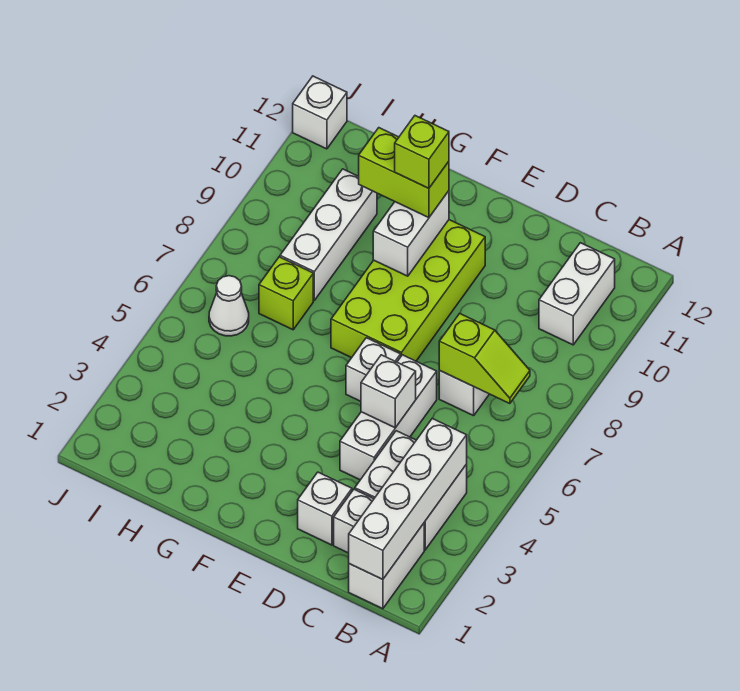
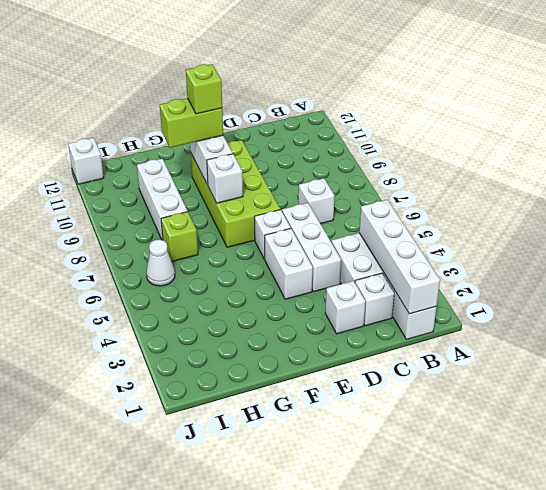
lime slope B7:C7 level 2 top C -> none
white brick B10:B11 level 1 -> white brick E4:E5 level 1
white brick D5 level 2 -> white brick F8 level 2

